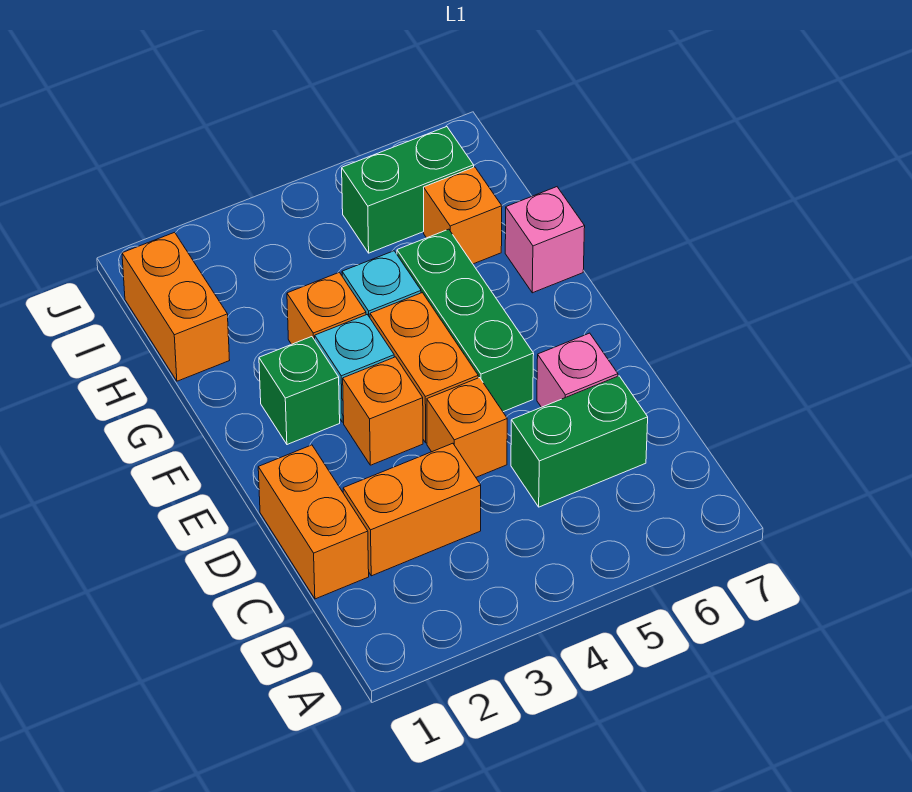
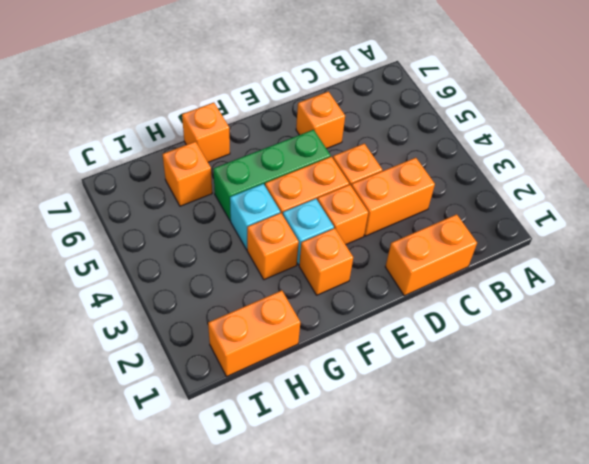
orange brick C2:C3 level 1 -> orange brick C3:D3 level 1
green brick C5:C6 level 1 -> none
pink brick D6 level 1 -> orange brick D6 level 1
green brick F2 level 1 -> orange brick F2 level 1
pink brick G7 level 1 -> orange brick G7 level 1
green brick I5:I6 level 1 -> none

